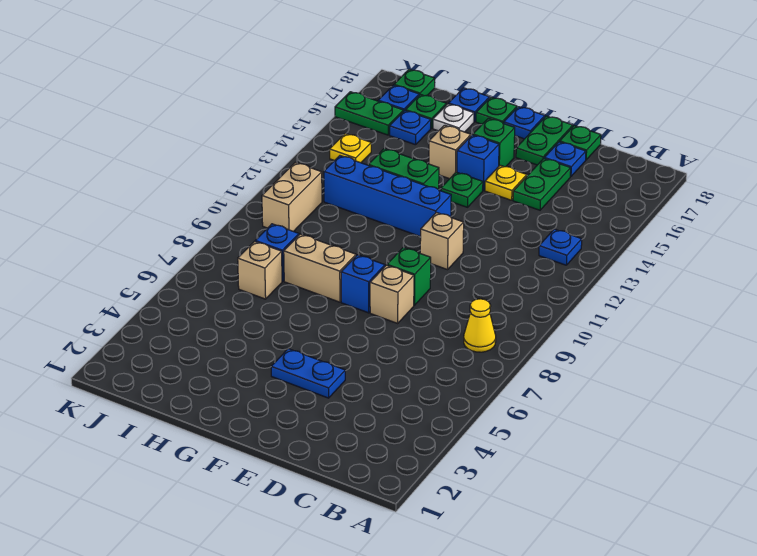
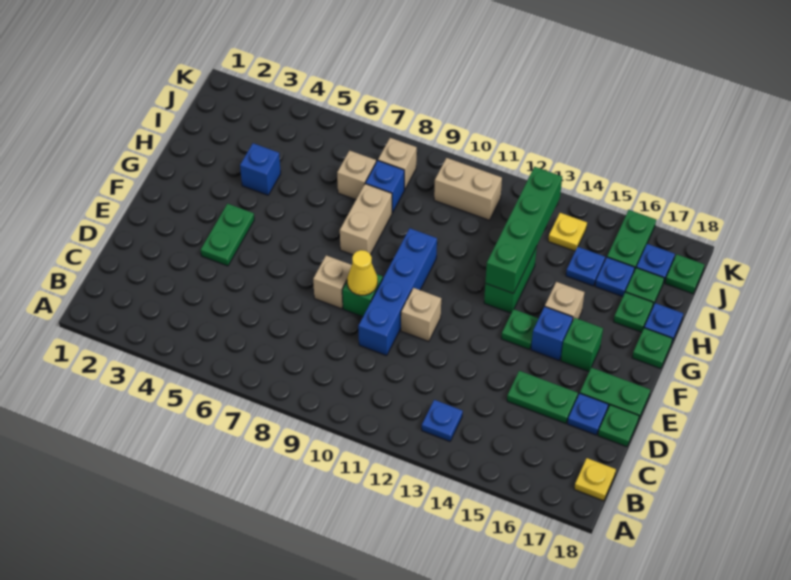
yellow cone B8 level 1 -> yellow cone E9 level 2
blue plate E4:F4 level 1 -> green plate E4:F4 level 1
yellow plate E15 level 1 -> yellow plate B18 level 1
blue brick F8 level 1 -> blue brick H4 level 1
blue brick F12:I12 level 1 -> blue brick D10:G10 level 1
blue plate F18 level 1 -> blue plate I15 level 1
none -> green brick G13:J13 level 2
white plate H17 level 1 -> green plate H17 level 1
none -> tan brick J8 level 1

